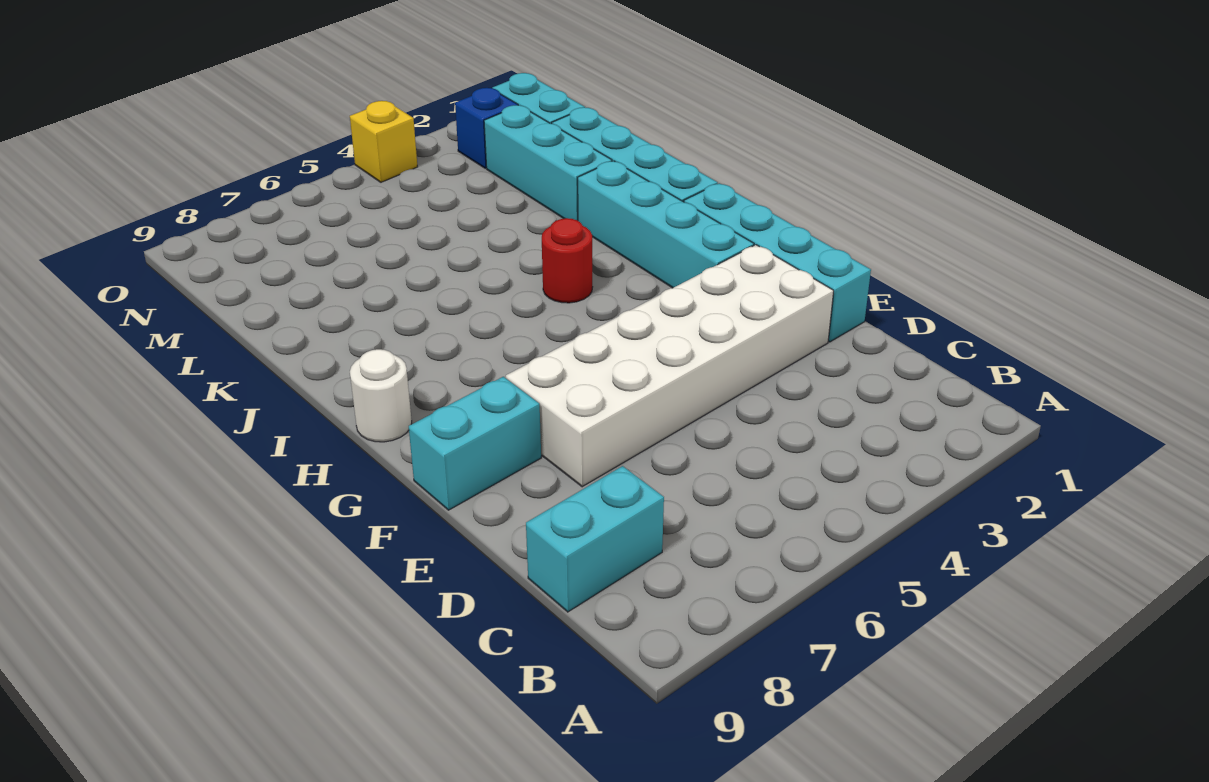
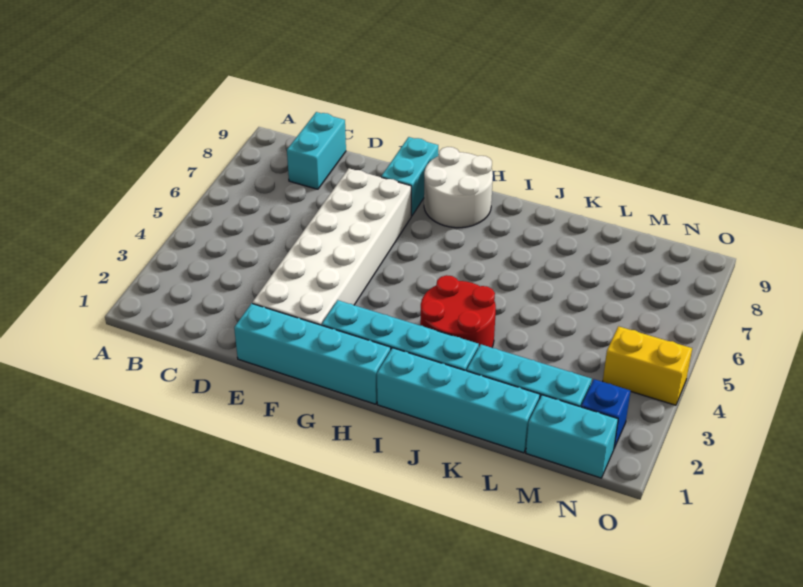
white round brick H9 level 1 -> white round brick G8:H9 level 1
red round brick I4 level 1 -> red round brick I3:J4 level 1
yellow brick O4 level 1 -> yellow brick N4:O4 level 1

